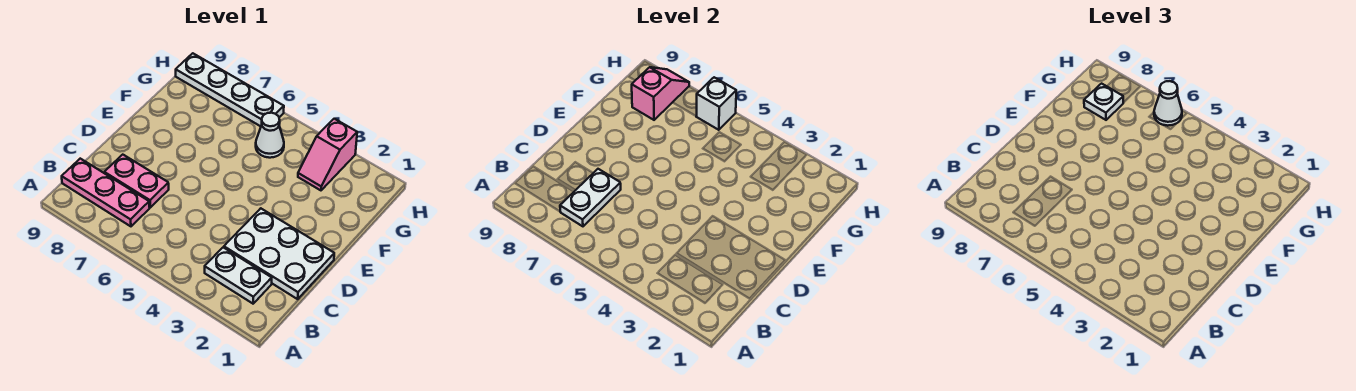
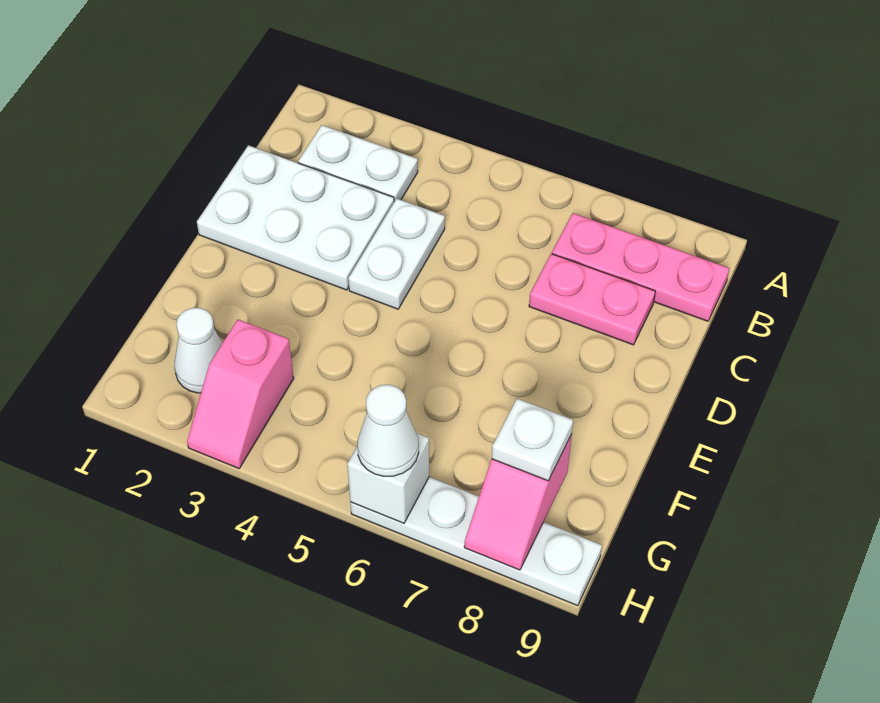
white plate B7:C7 level 2 -> white plate C4:D4 level 1
pink slope G3:H3 level 1 top H -> pink slope G3:H3 level 1 top G
white cone G5 level 1 -> white cone G2 level 1

